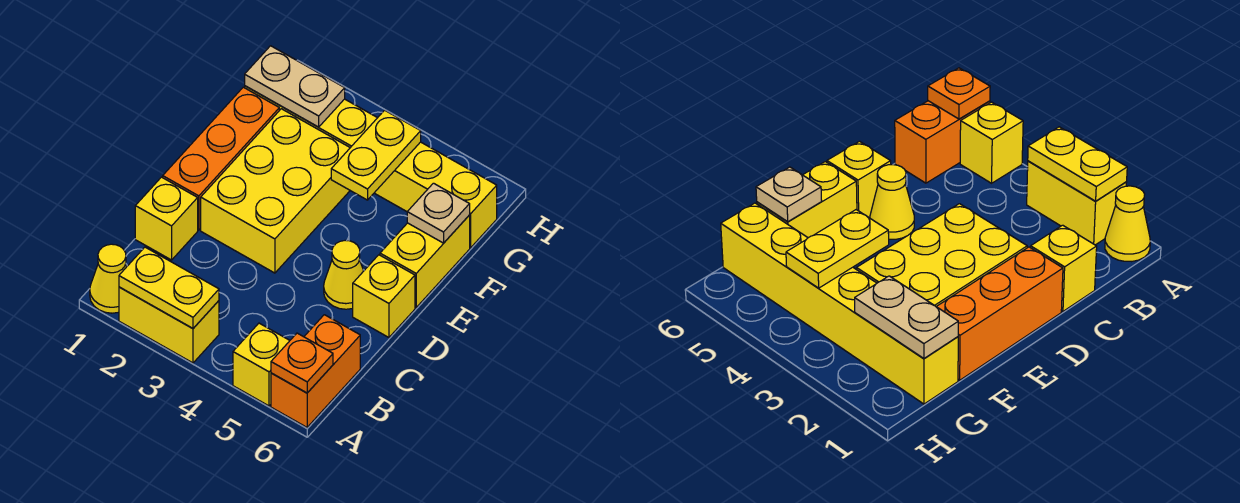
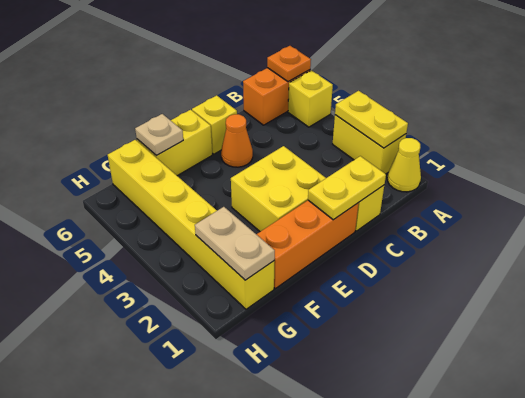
yellow brick D2:F3 level 1 -> yellow brick D2:E3 level 1
yellow cone D5 level 1 -> orange cone D5 level 1
yellow plate F4:G4 level 2 -> yellow plate C1:D1 level 2

